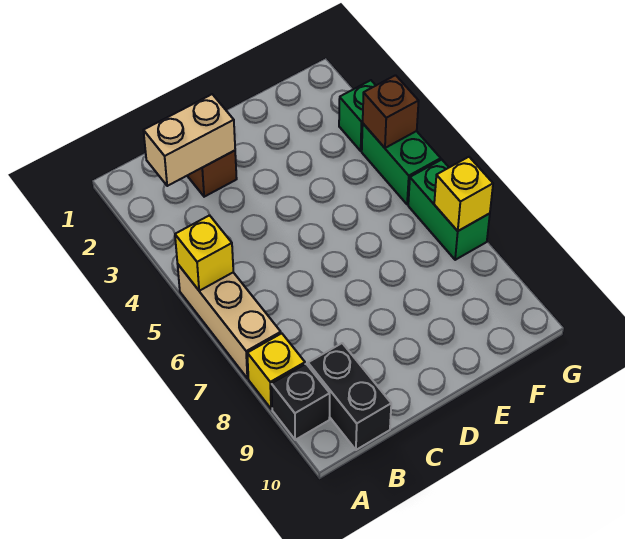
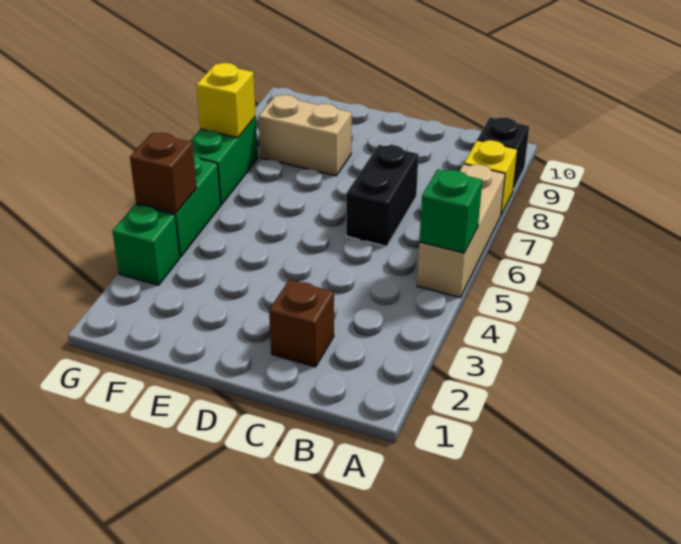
yellow brick A5 level 2 -> green brick A5 level 2
tan brick B2:C2 level 2 -> tan brick E8:F8 level 1
black brick B9:B10 level 1 -> black brick C6:C7 level 1

